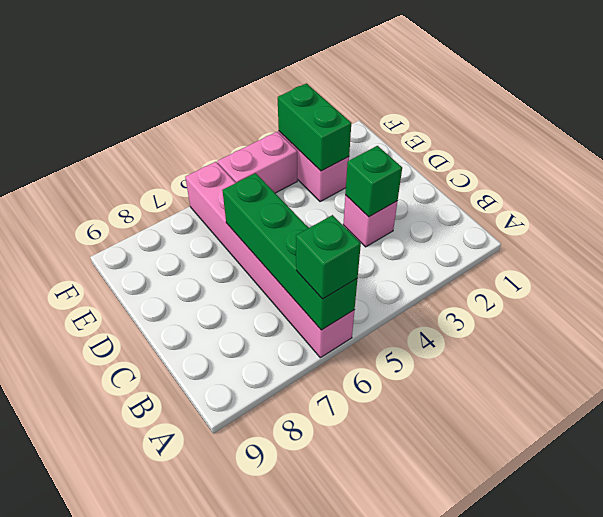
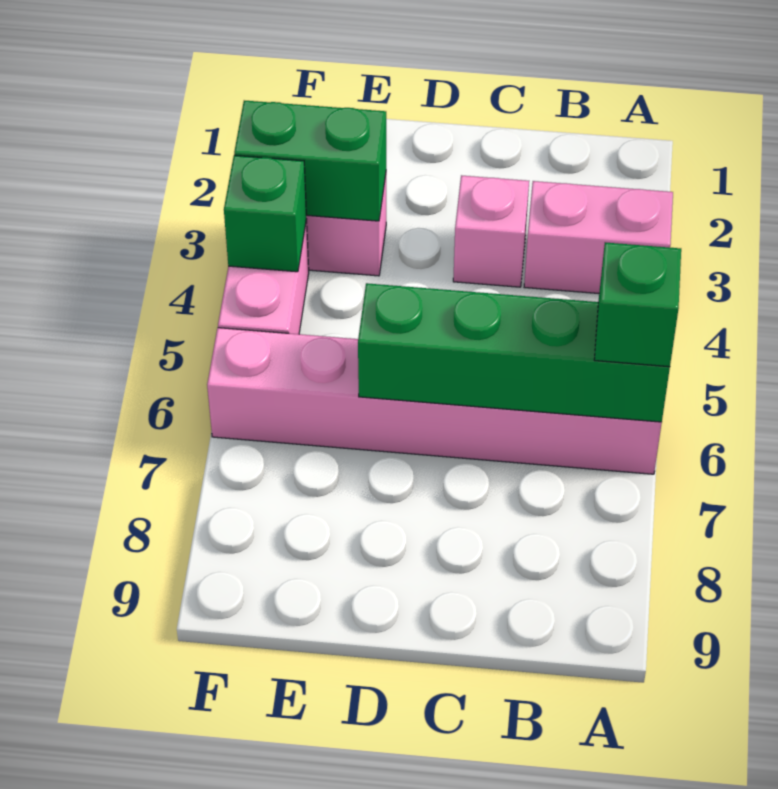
none -> pink brick A3:B3 level 1
green brick C3 level 2 -> green brick F4 level 2

